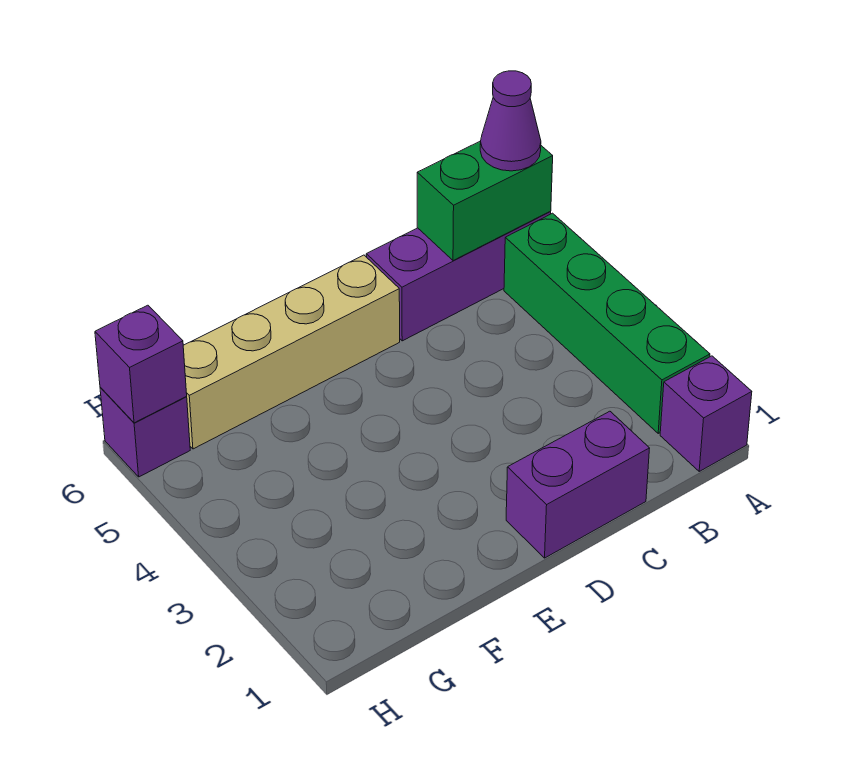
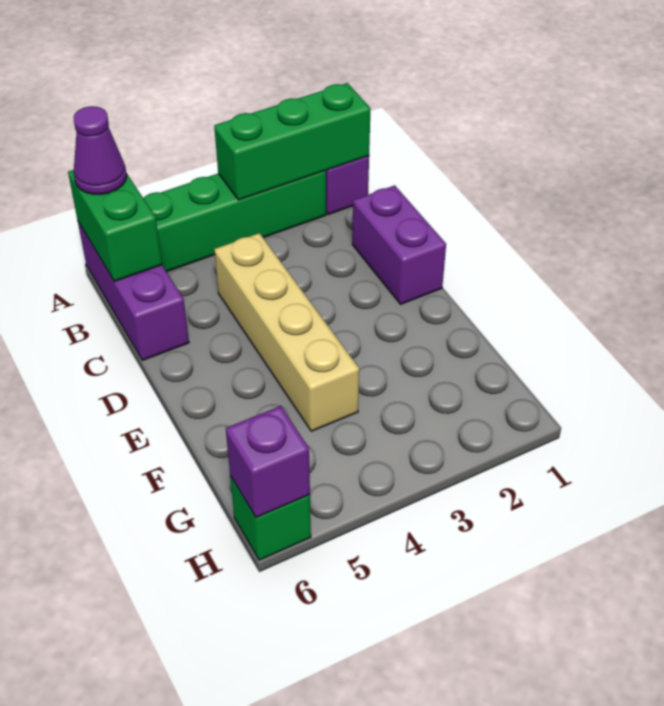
none -> green brick A1:A3 level 2
tan brick D6:G6 level 1 -> tan brick C4:F4 level 1
purple brick H6 level 1 -> green brick H6 level 1

